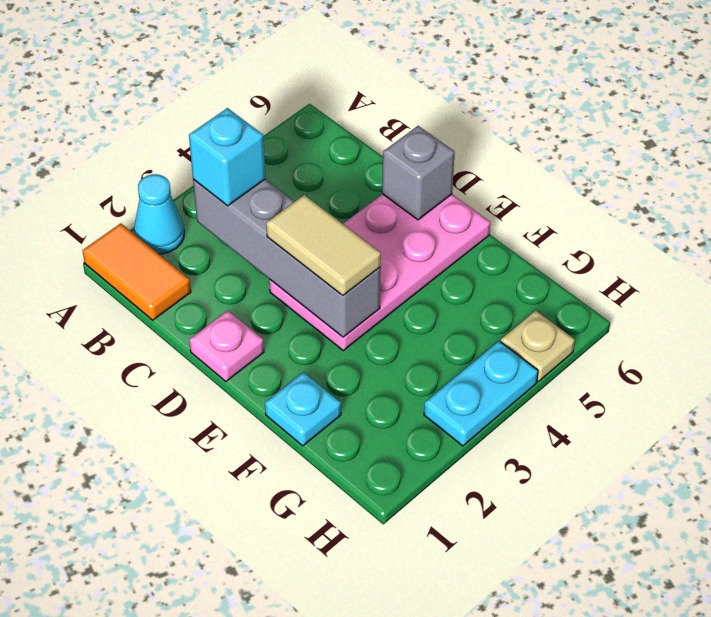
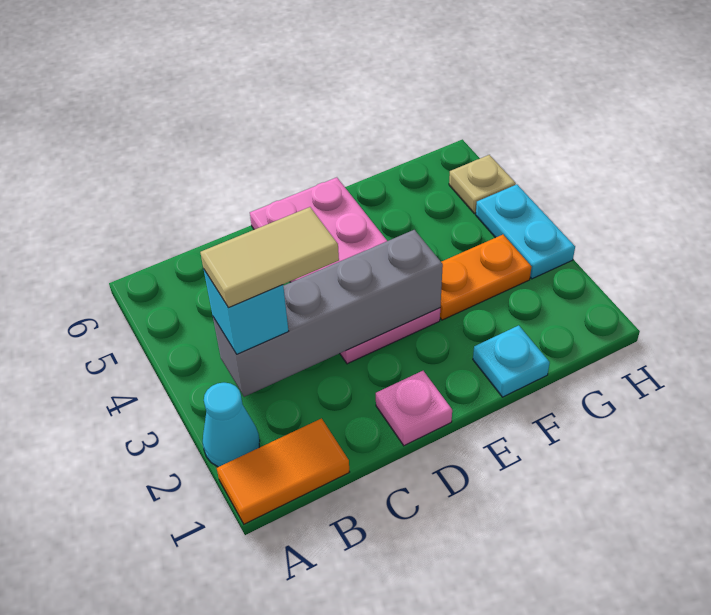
tan tile D3:E3 level 3 -> tan tile B3:C3 level 4
grey brick D6 level 2 -> none
none -> orange plate F3:G3 level 1

